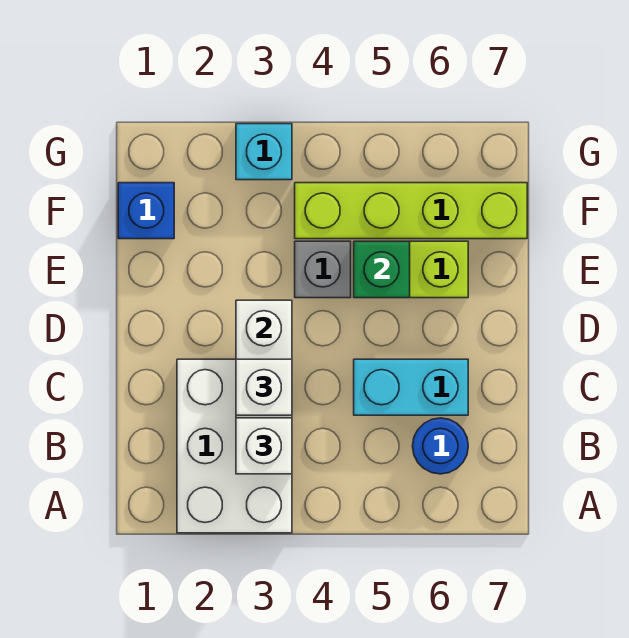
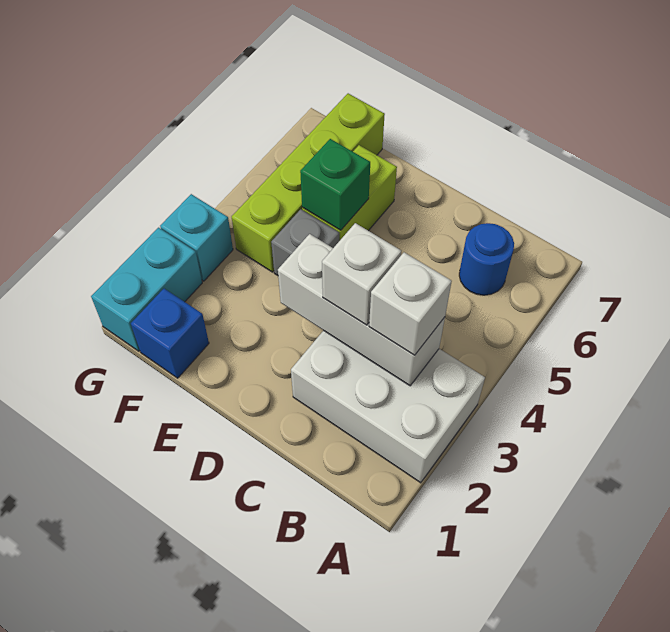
cyan brick C5:C6 level 1 -> cyan brick G1:G2 level 1

